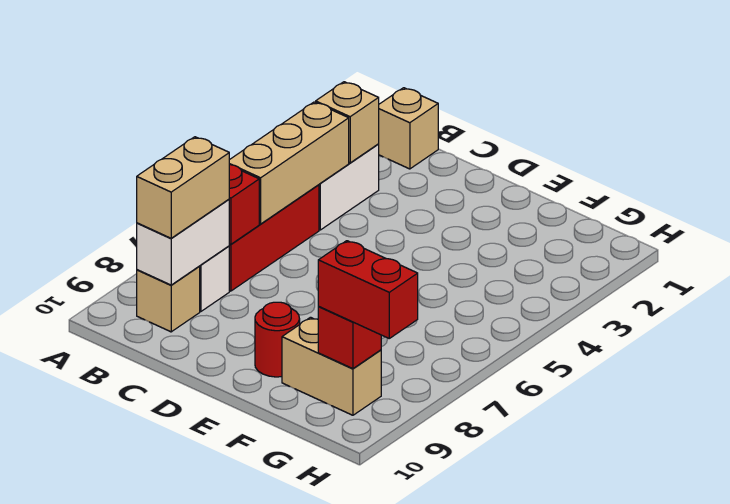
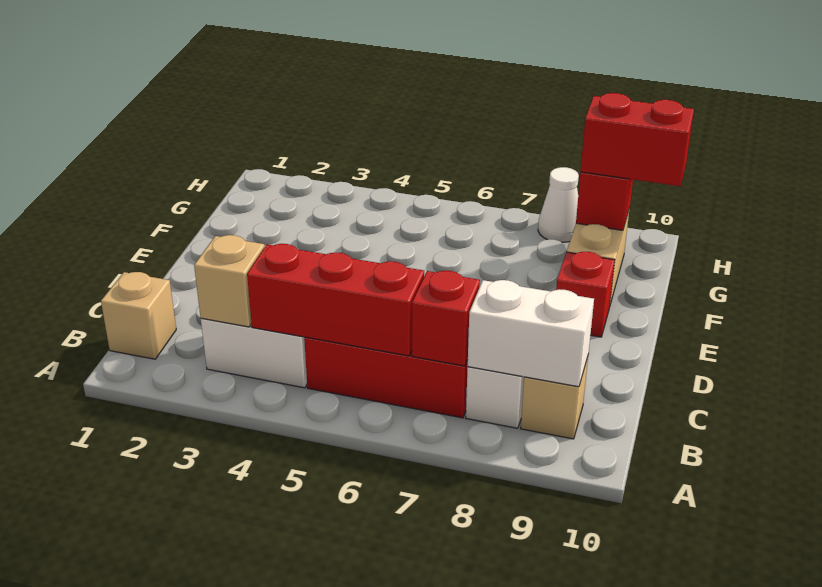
tan brick B4:B6 level 2 -> red brick B4:B6 level 2
tan brick B8:B9 level 3 -> none
red round brick E9 level 1 -> red brick E9 level 1
red brick G9:H9 level 3 -> red brick G9:G10 level 3
none -> white cone H8 level 1

